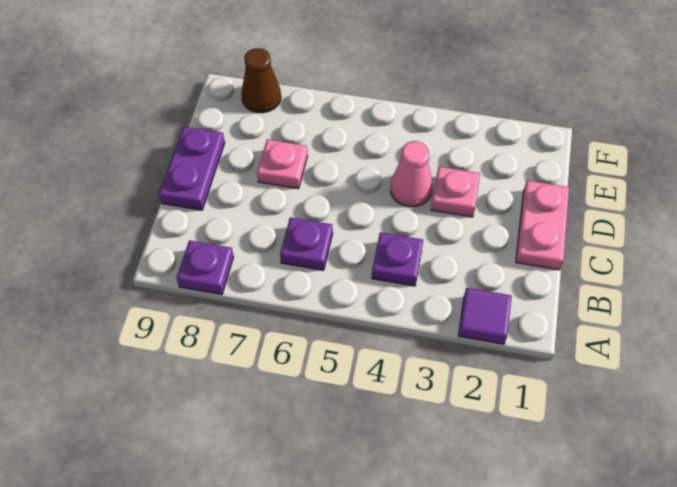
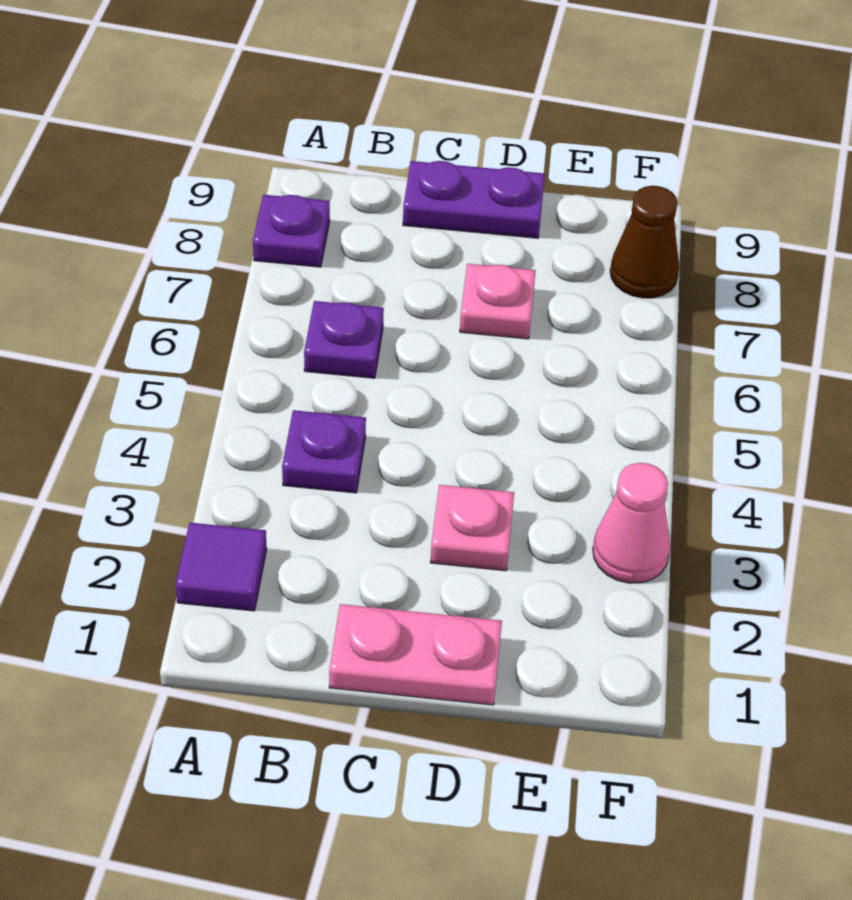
pink cone D4 level 1 -> pink cone F3 level 1

